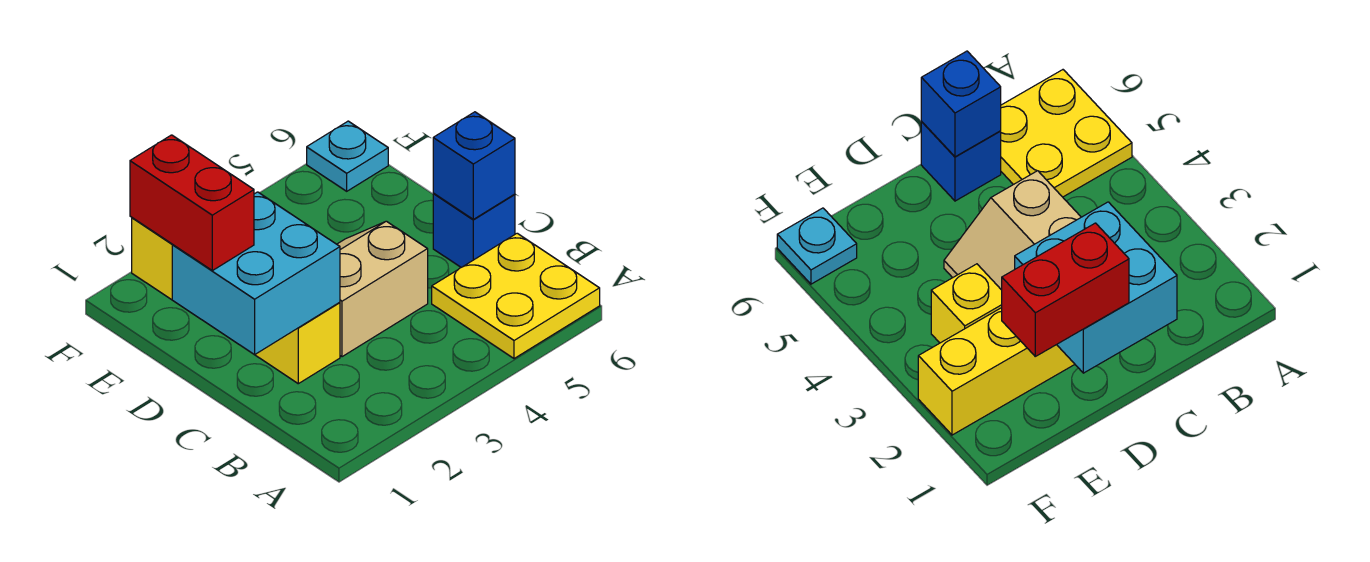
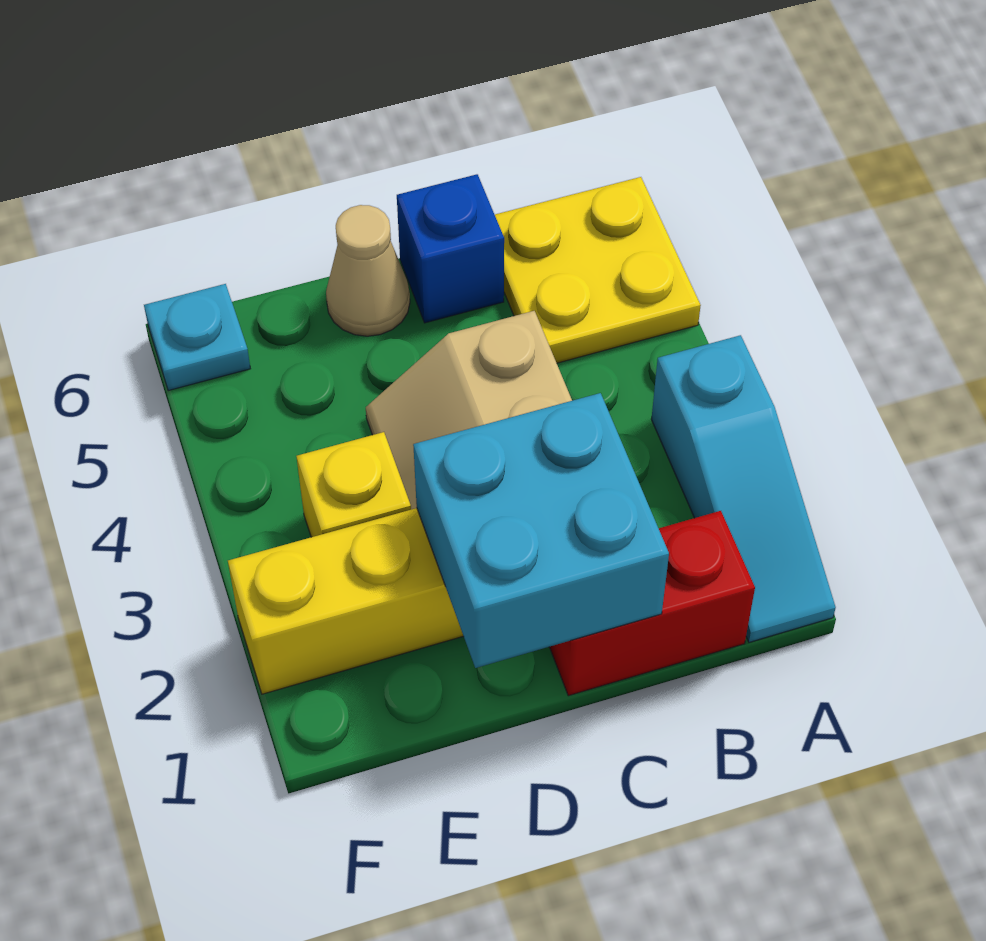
none -> cyan slope A1:A3 level 1 top 3
blue brick C6 level 2 -> none
red brick D1:E1 level 3 -> red brick B1:C1 level 1
none -> tan cone D6 level 1

